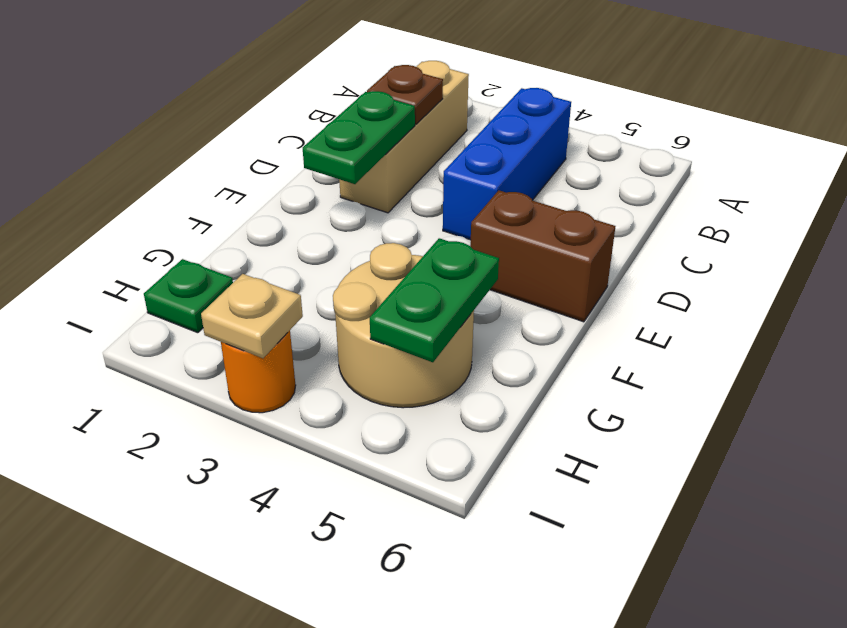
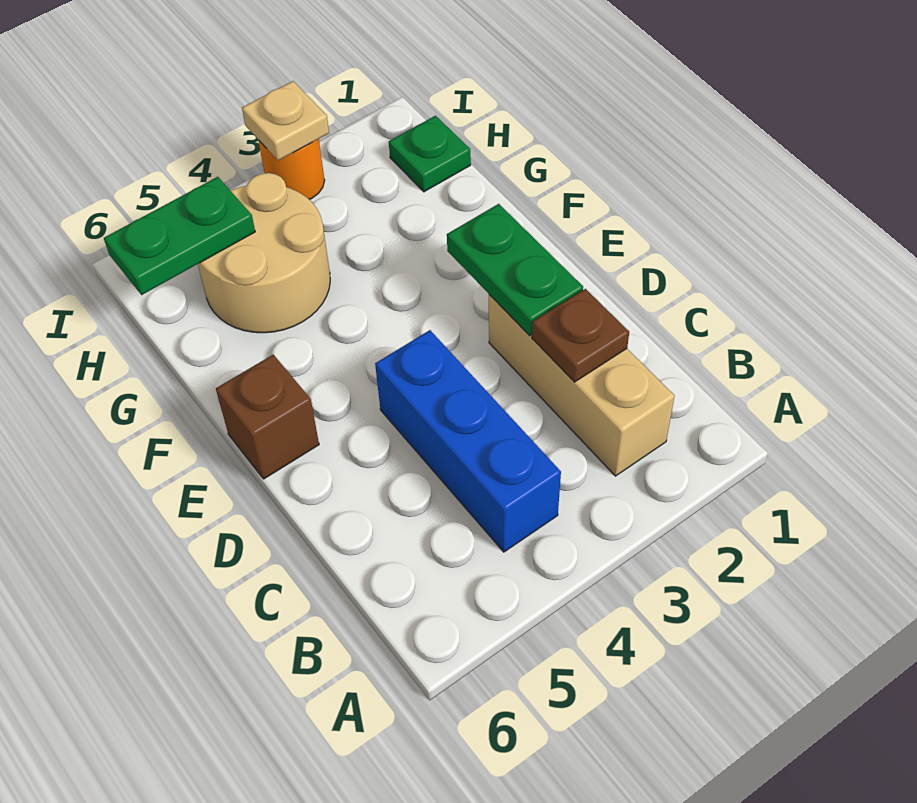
brown brick E5:E6 level 1 -> brown brick E6 level 1
green plate G5:H5 level 2 -> green plate H5:H6 level 2

